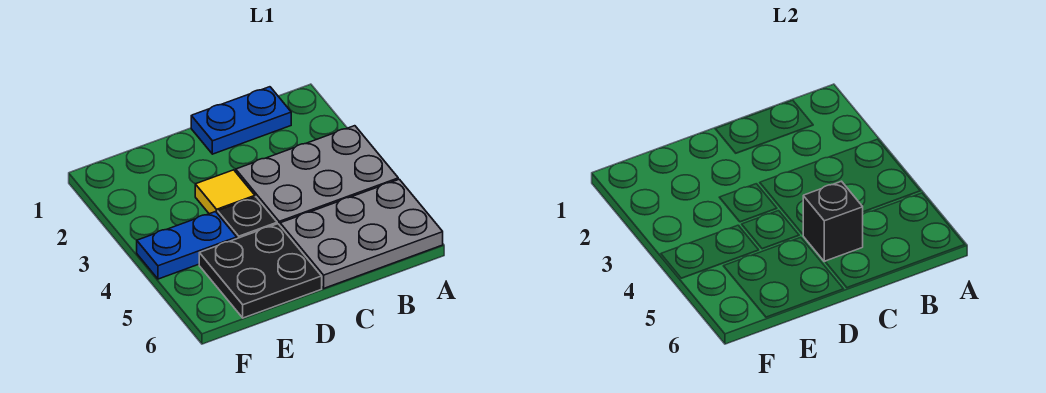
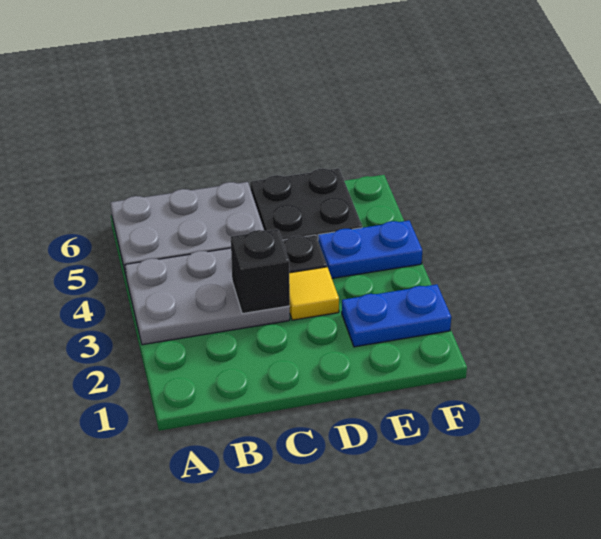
blue plate B1:C1 level 1 -> blue plate E2:F2 level 1
black brick C5 level 2 -> black brick C3 level 2

